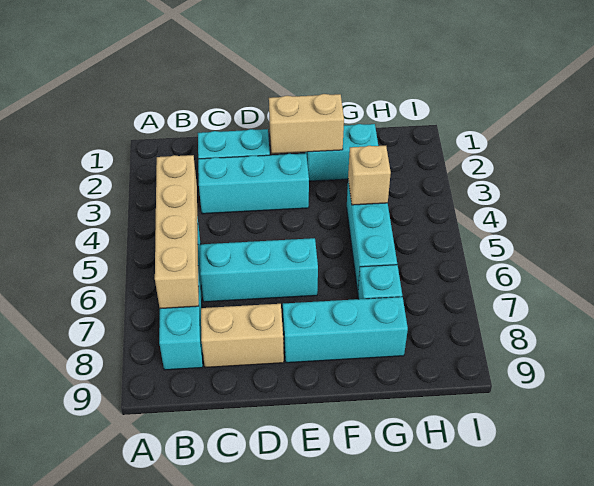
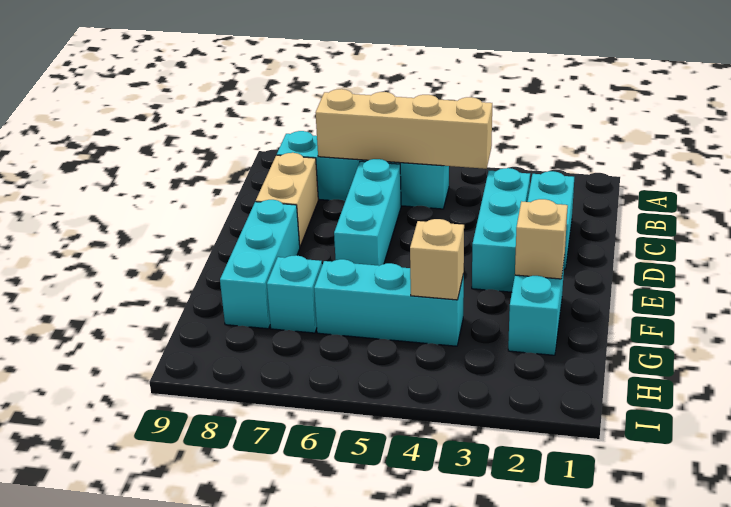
tan brick E2:F2 level 2 -> tan brick F2 level 2

